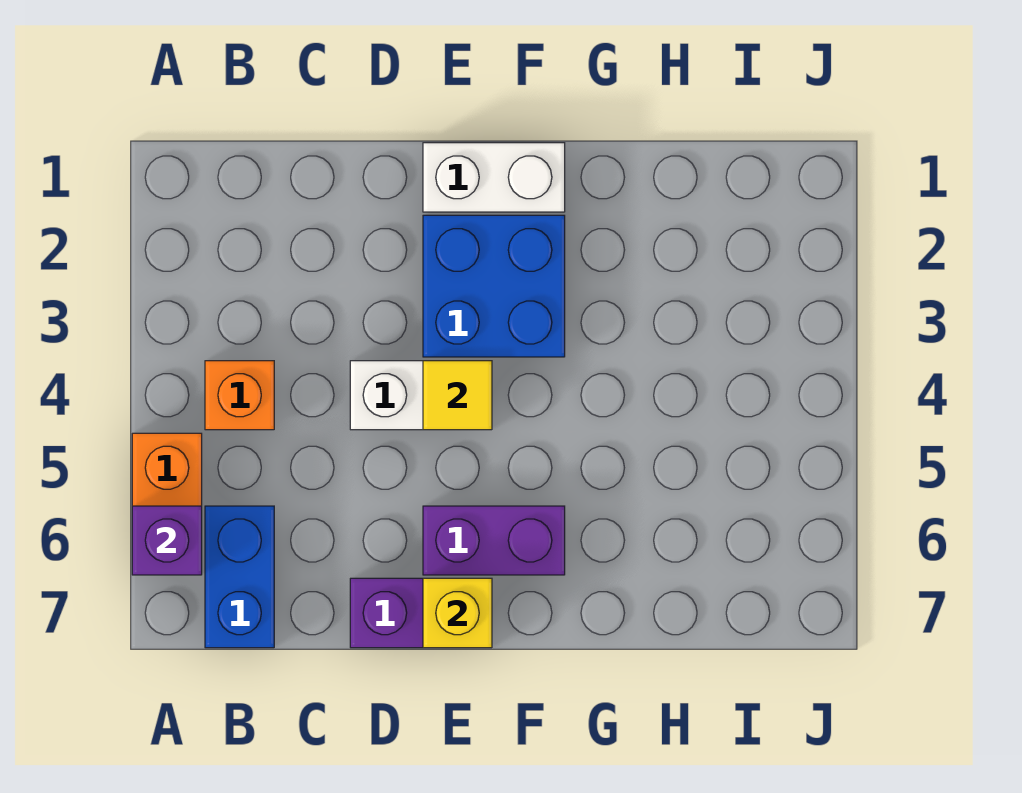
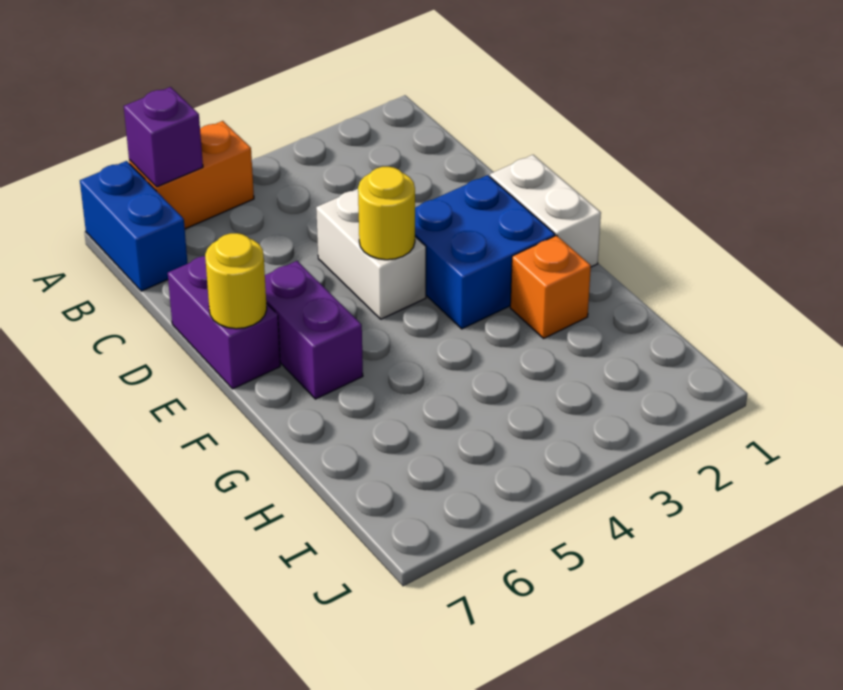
orange brick B4 level 1 -> orange brick G2 level 1
blue brick B6:B7 level 1 -> blue brick A7:B7 level 1
yellow tile E4 level 2 -> yellow round brick E4 level 2
yellow brick E7 level 2 -> yellow round brick E7 level 2

